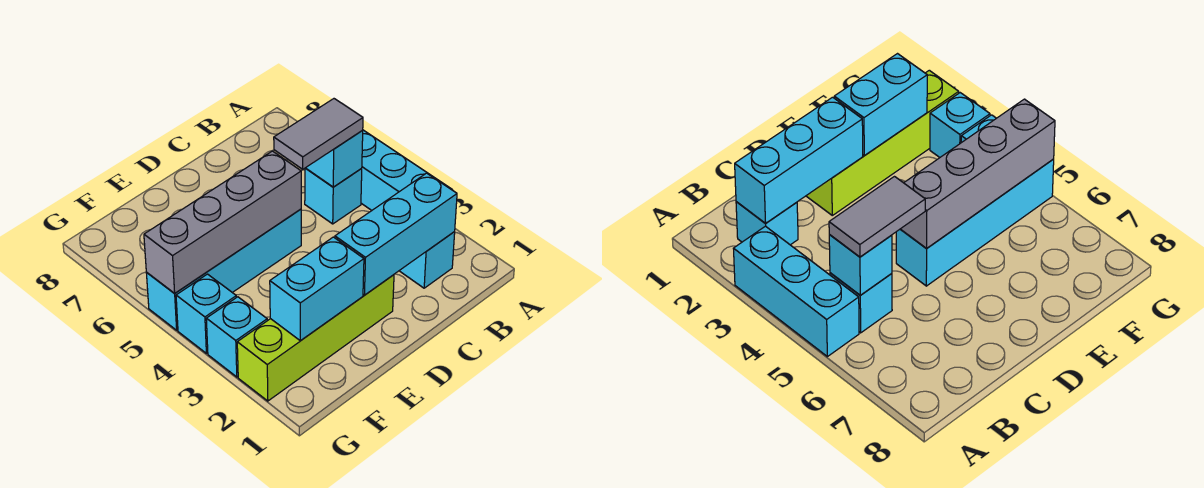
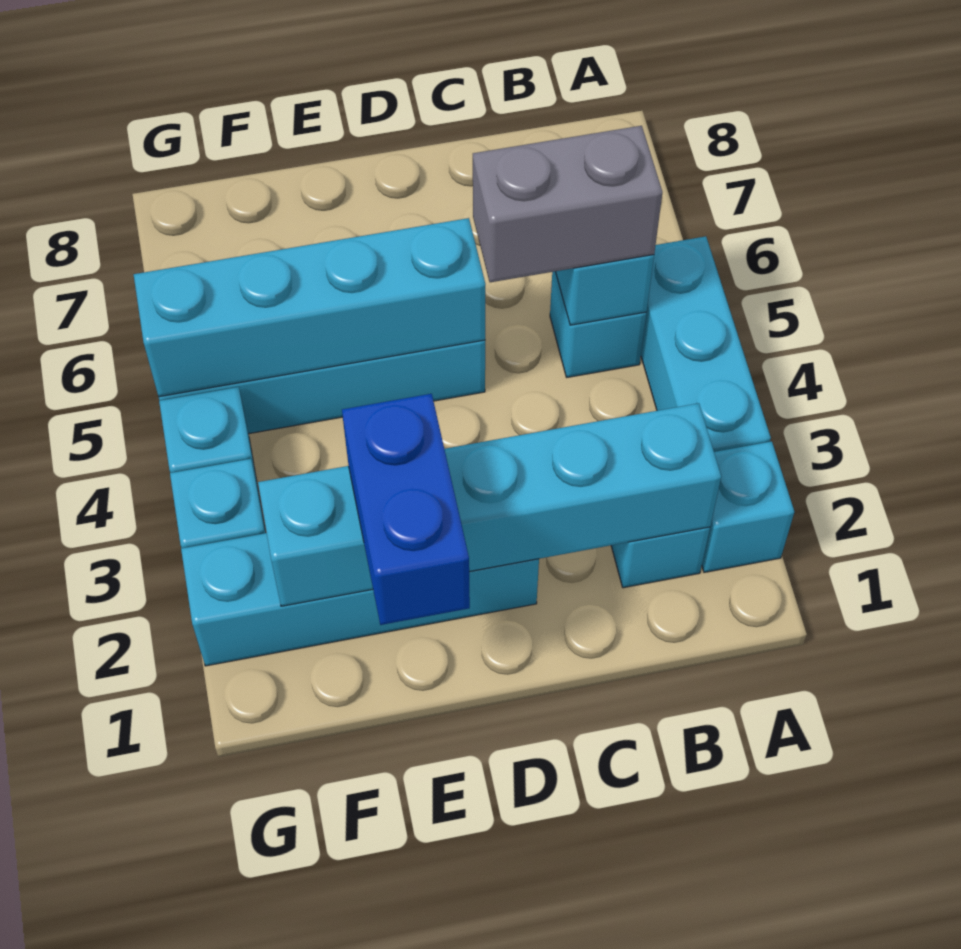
none -> cyan brick A2 level 1
grey tile B5:C5 level 3 -> grey brick B5:C5 level 3
lime brick D2:G2 level 1 -> cyan brick D2:G2 level 1
grey brick D5:G5 level 2 -> cyan brick D5:G5 level 2
none -> blue brick E1:E2 level 3

